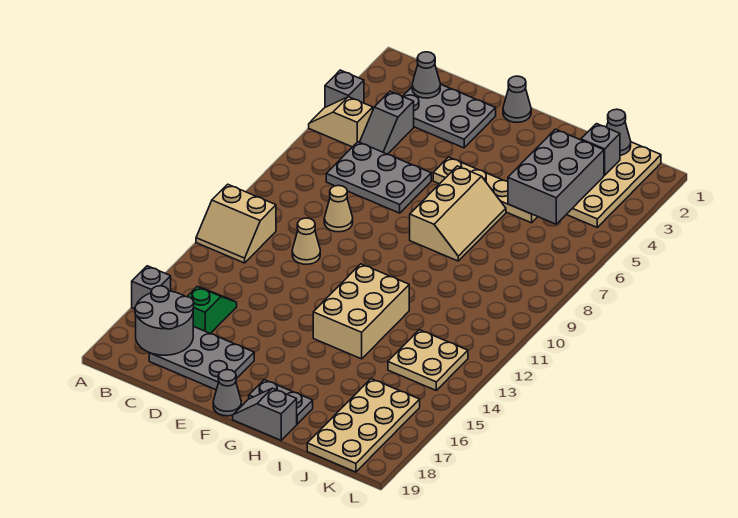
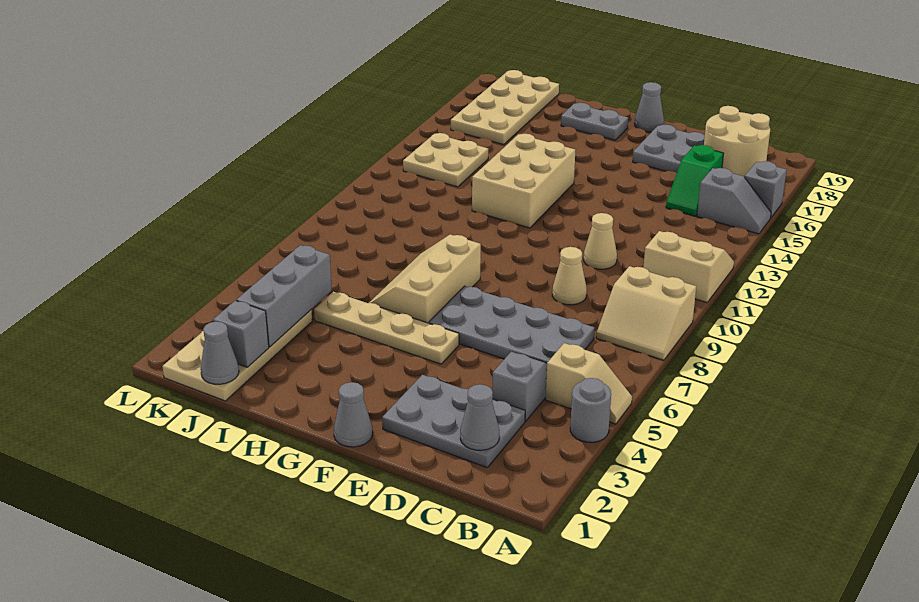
grey brick A4 level 1 -> grey round brick A4 level 1
none -> tan slope A8:B9 level 1 top 9
grey round brick B17:C18 level 2 -> tan round brick B17:C18 level 2
grey plate C6:E7 level 1 -> grey plate C6:F7 level 1
grey slope G19:H19 level 1 top H -> grey slope A15:B15 level 1 top B
grey brick I3:J5 level 2 -> grey brick J3:J5 level 2

